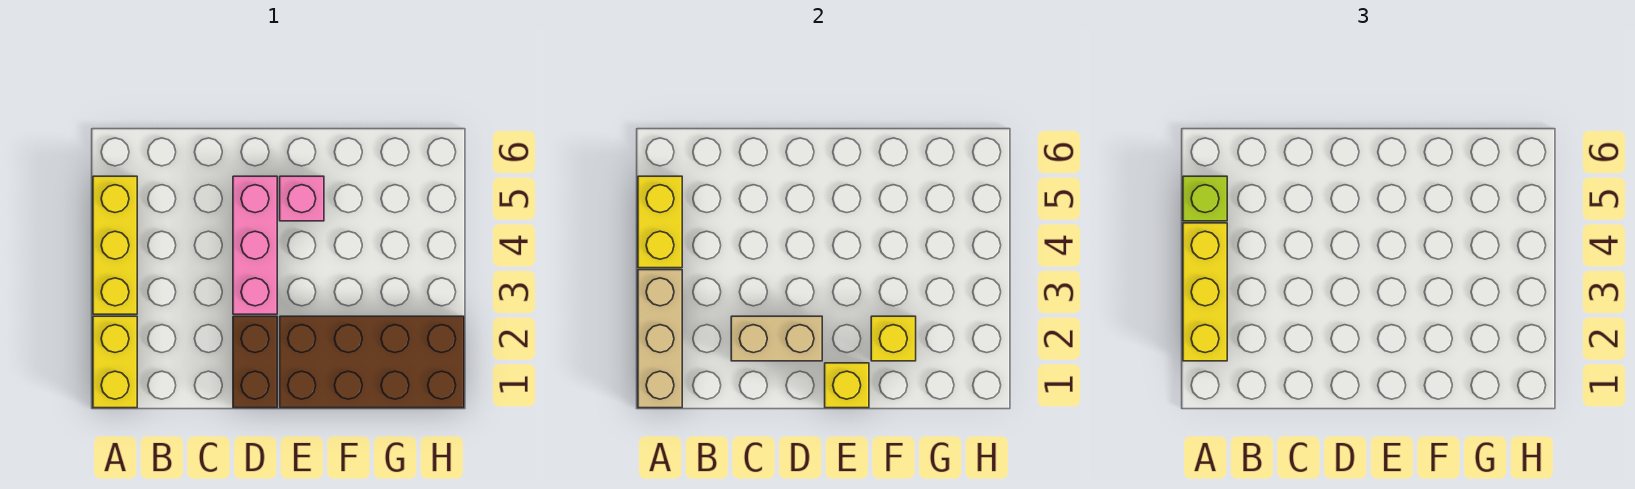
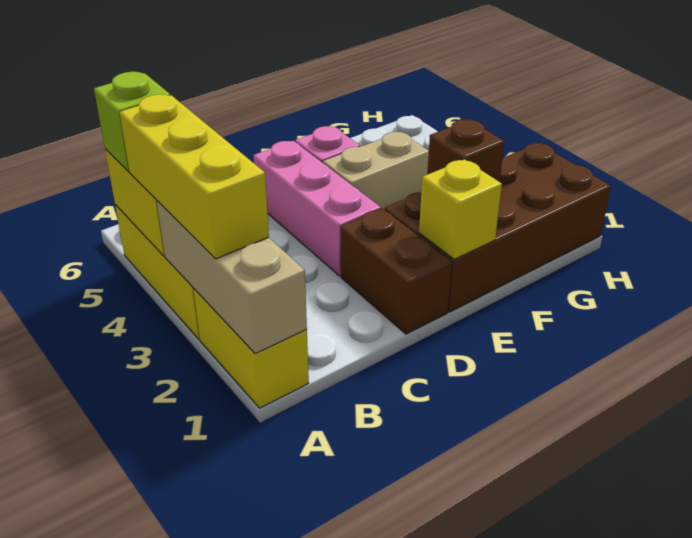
tan brick C2:D2 level 2 -> tan brick E4:F4 level 1
yellow brick F2 level 2 -> brown brick F2 level 2

